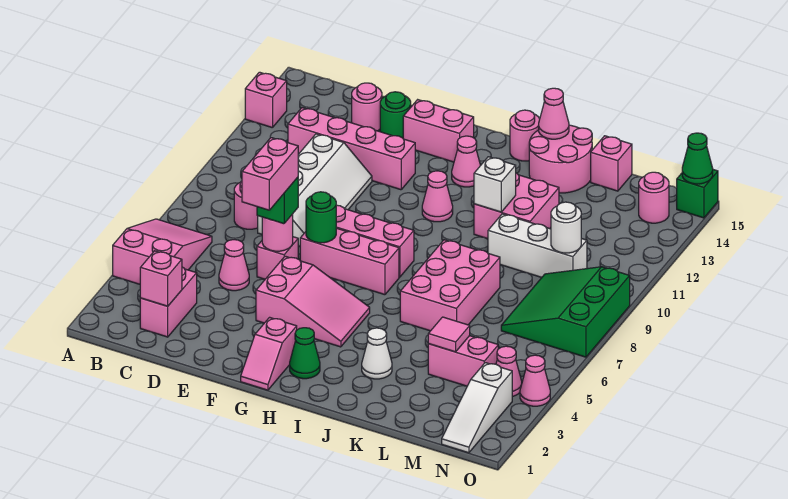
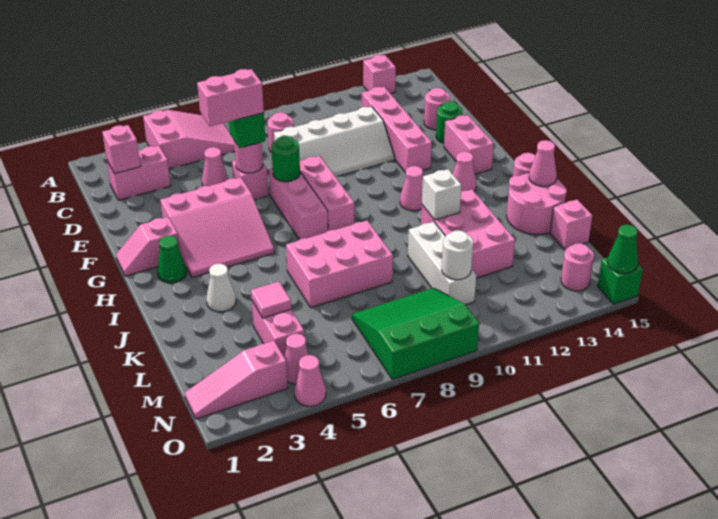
pink slope F4:H5 level 1 top F -> pink slope F3:H5 level 1 top F
pink brick J11:K12 level 1 -> pink brick J11:L12 level 1
white slope N1:N3 level 1 top 3 -> pink slope N1:N3 level 1 top 3

